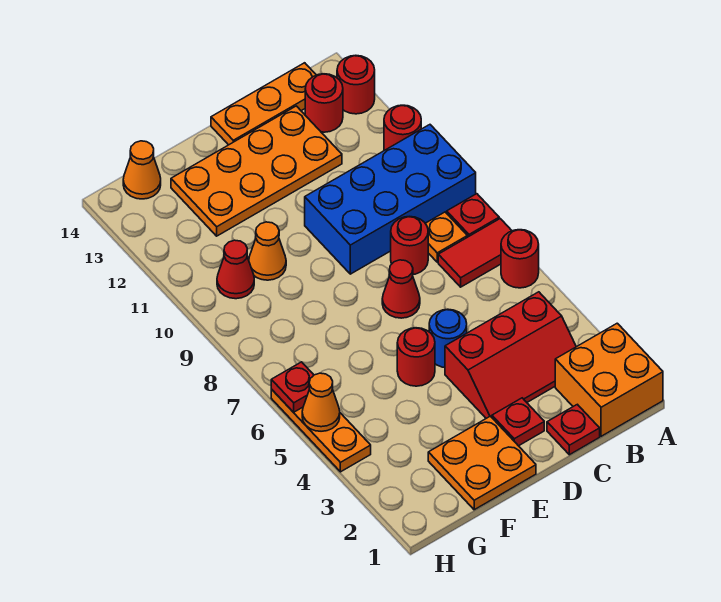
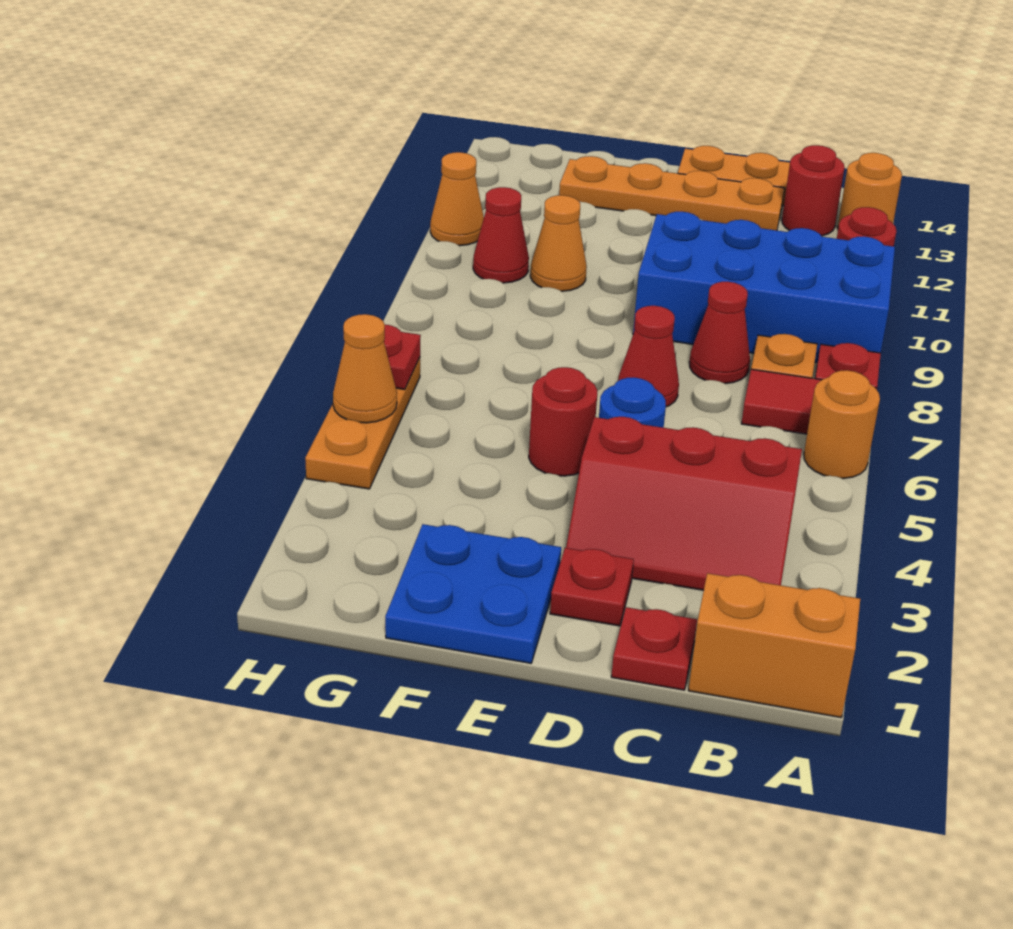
orange brick A1:B2 level 1 -> orange brick A1:B1 level 1
red round brick A6 level 1 -> orange round brick A6 level 1
red round brick A13 level 1 -> orange round brick A13 level 1
red round brick C8 level 1 -> red cone C8 level 1
orange plate C12:F13 level 1 -> orange plate C13:F13 level 1
orange plate E1:F2 level 1 -> blue plate E1:F2 level 1
orange cone G14 level 1 -> orange cone H11 level 1

